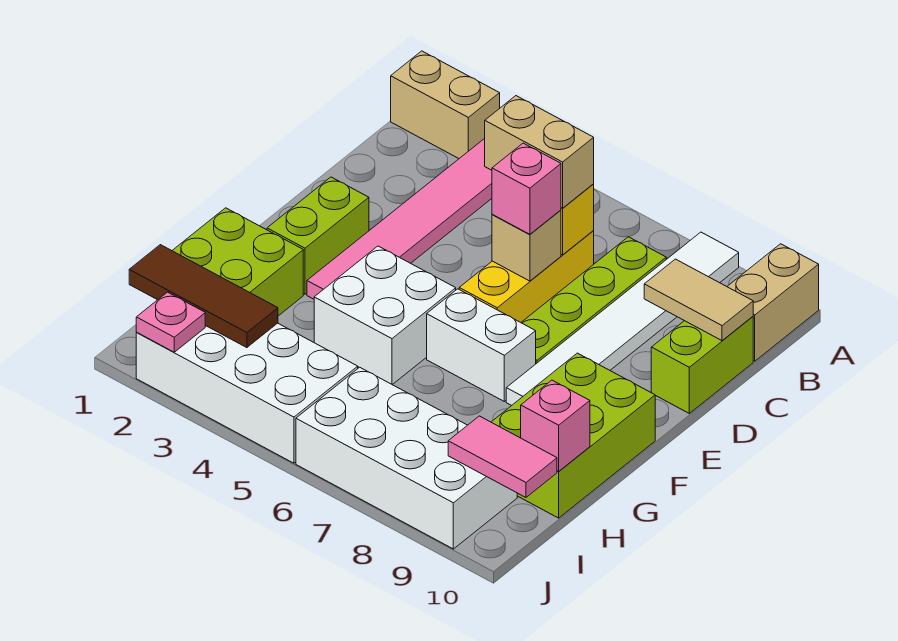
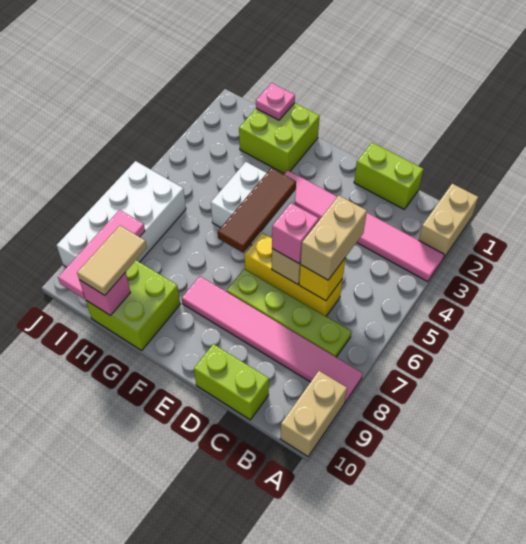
white tile A8:F8 level 1 -> pink tile A8:F8 level 1
tan brick A10:B10 level 1 -> tan brick A9:A10 level 1
tan tile C9:C10 level 2 -> tan tile H9:H10 level 3
lime brick E2:F2 level 1 -> lime brick C1:D1 level 1
white brick F6:F7 level 1 -> none
lime brick F9:H10 level 1 -> lime brick G9:H10 level 1
brown tile I1:I3 level 2 -> brown tile F4:F6 level 2
white brick I2:J5 level 1 -> none
pink tile I9:I10 level 2 -> pink tile I8:I10 level 2
pink plate J2 level 2 -> pink plate H1 level 2

